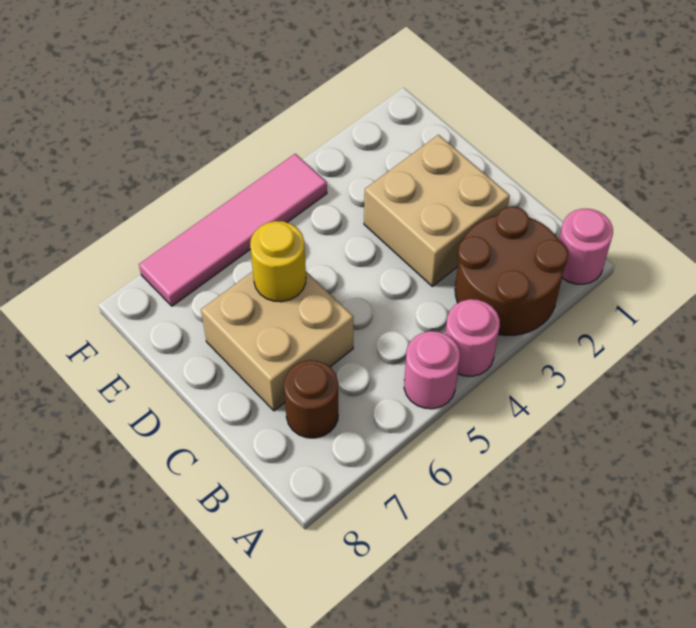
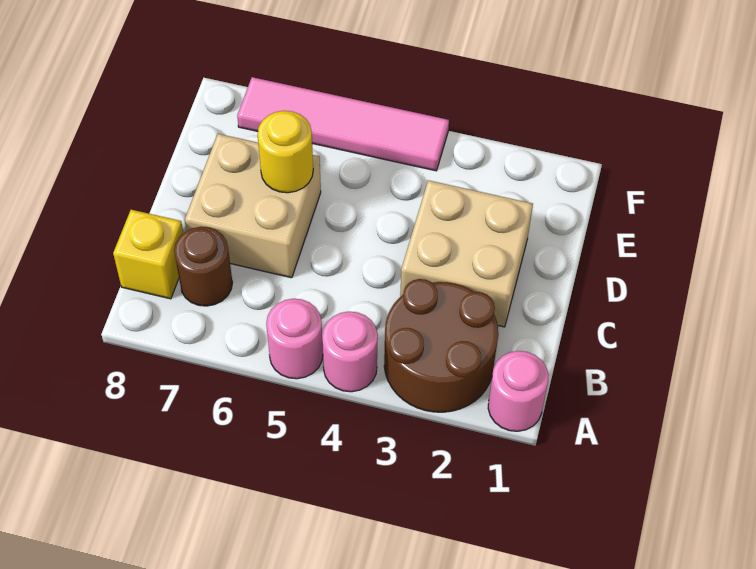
none -> yellow brick B8 level 1

